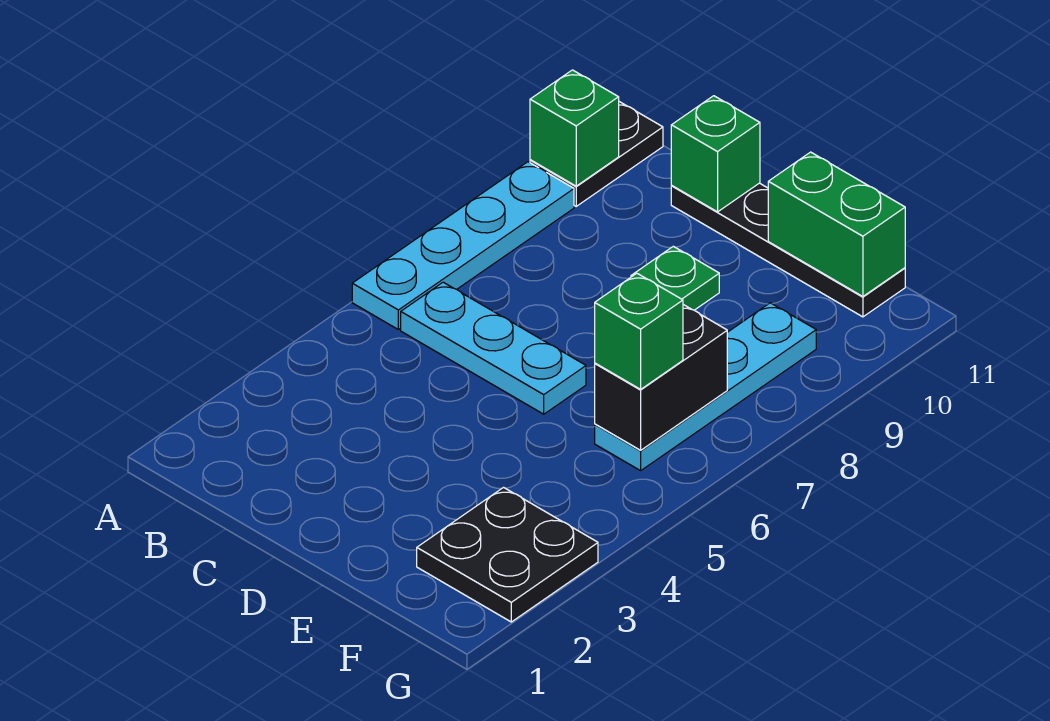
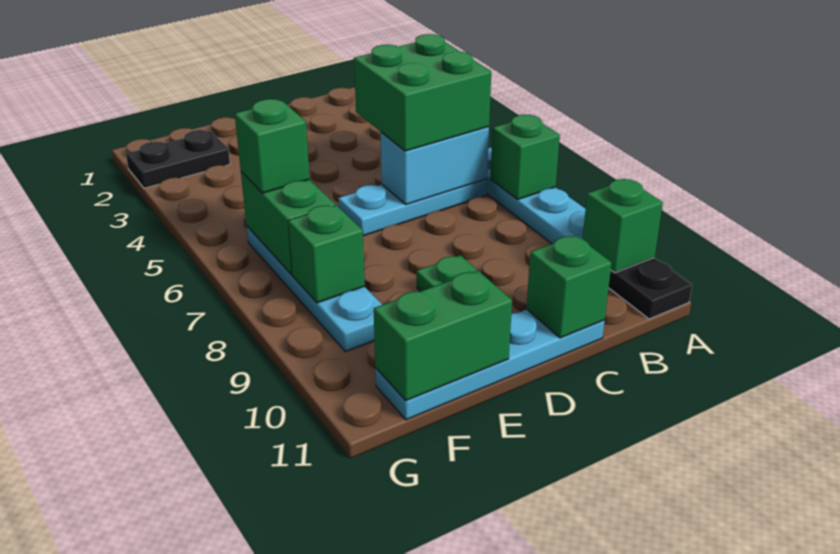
none -> green brick A7 level 2
none -> green brick B5:C6 level 3
none -> cyan brick B6:C6 level 2
black plate C11:F11 level 1 -> cyan plate C11:F11 level 1
black plate F2:G3 level 1 -> black plate F2:G2 level 1
black brick F6:F7 level 2 -> green brick F6:F7 level 2
none -> green brick F8 level 2

